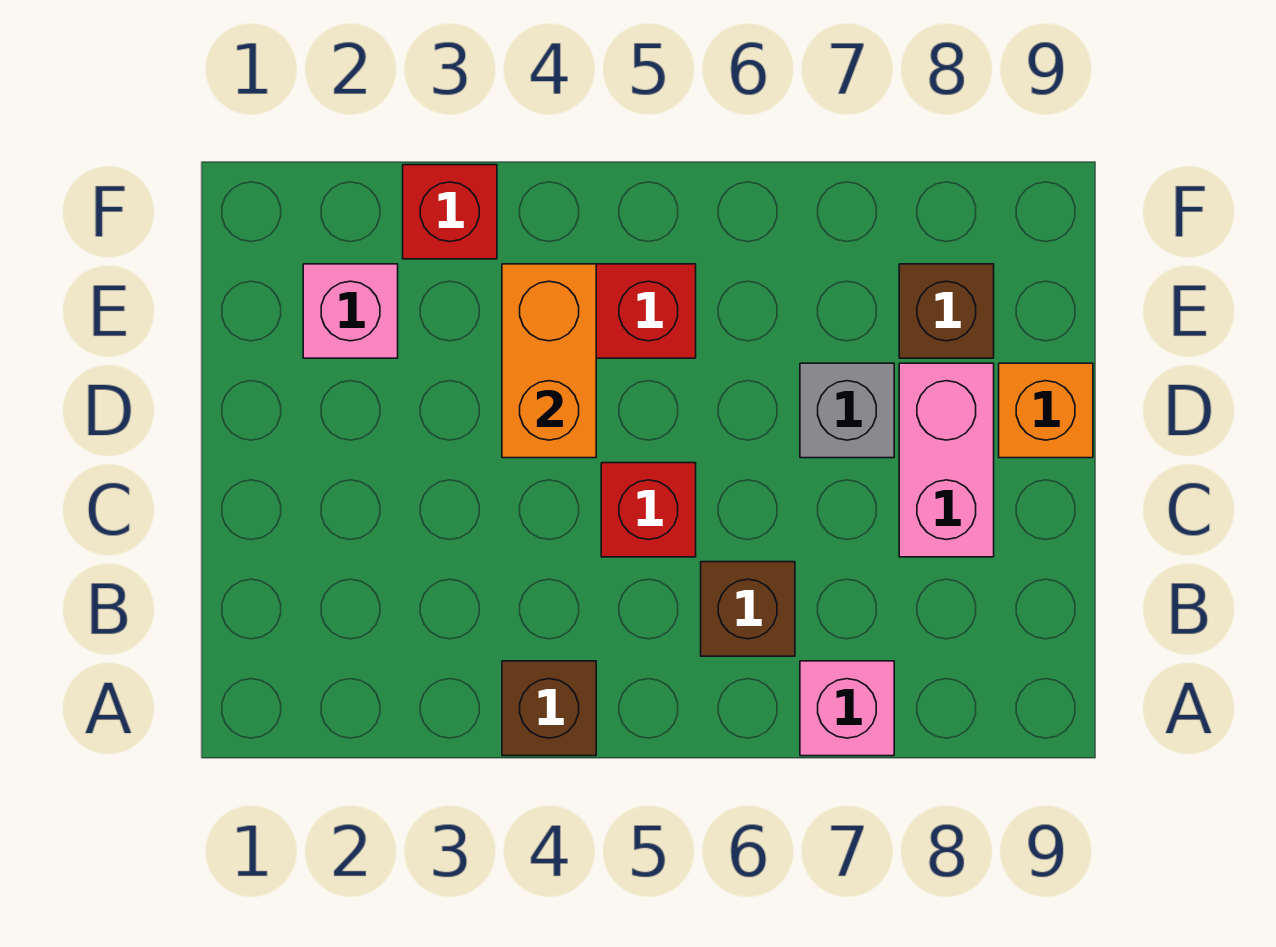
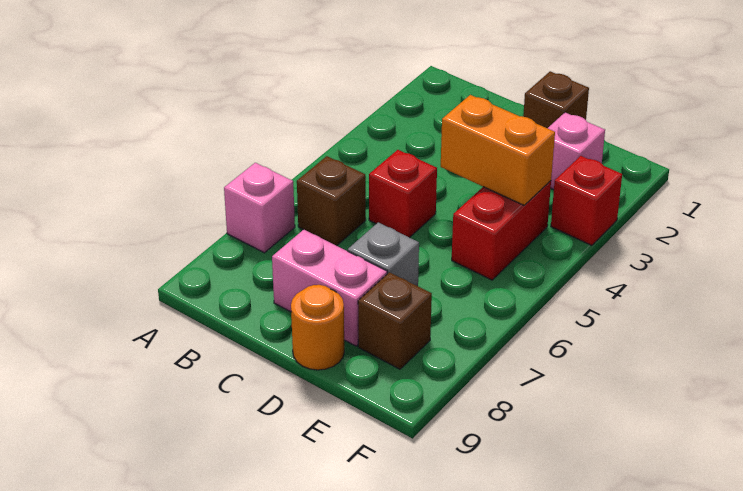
brown brick A4 level 1 -> brown brick D1 level 1
orange brick D9 level 1 -> orange round brick D9 level 1

